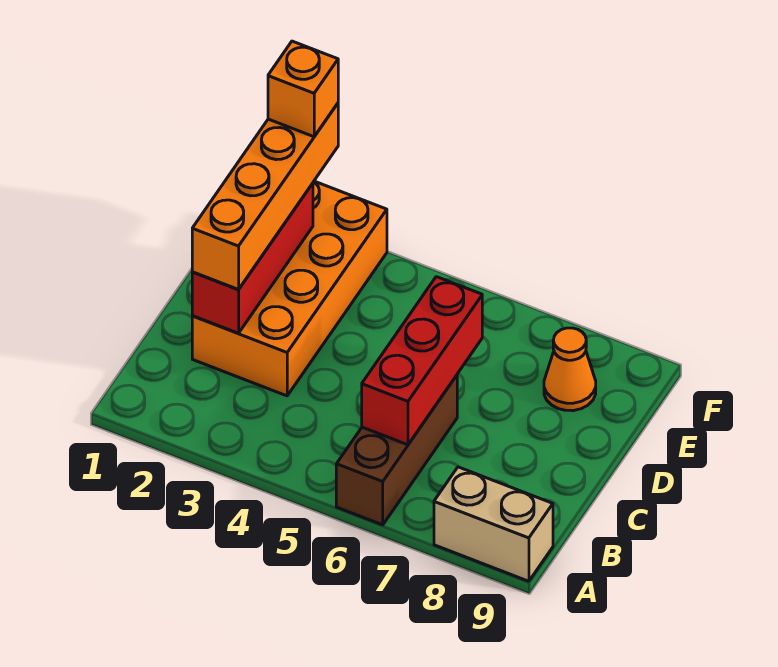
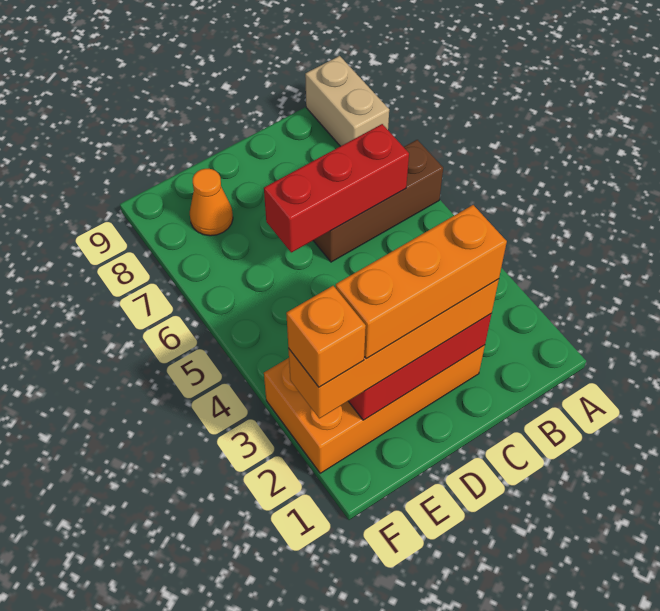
none -> orange brick C2:E2 level 4

